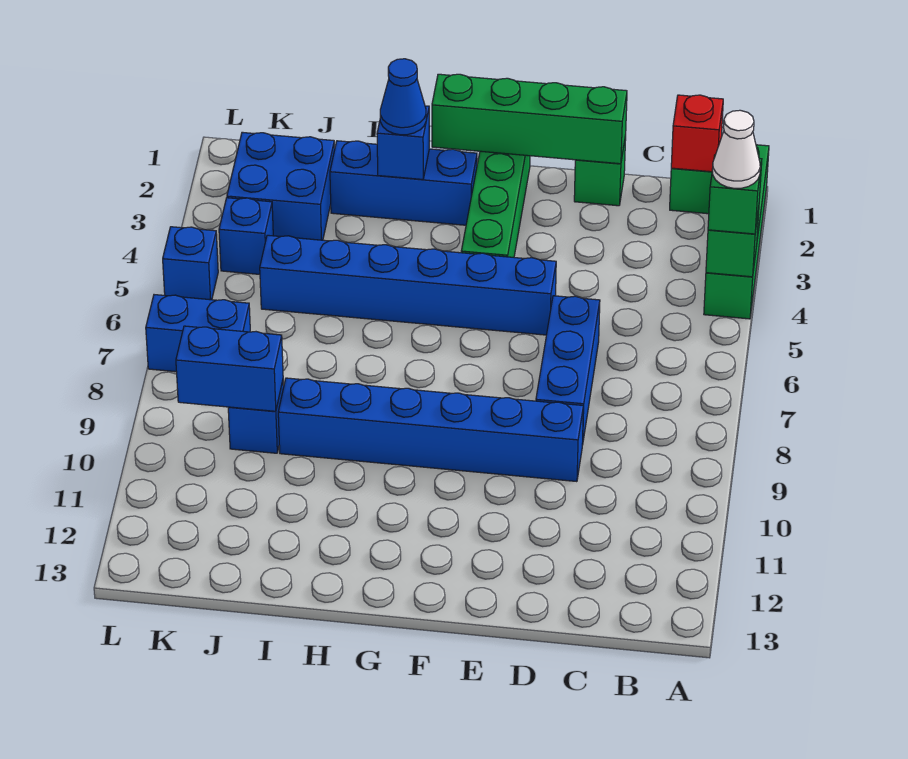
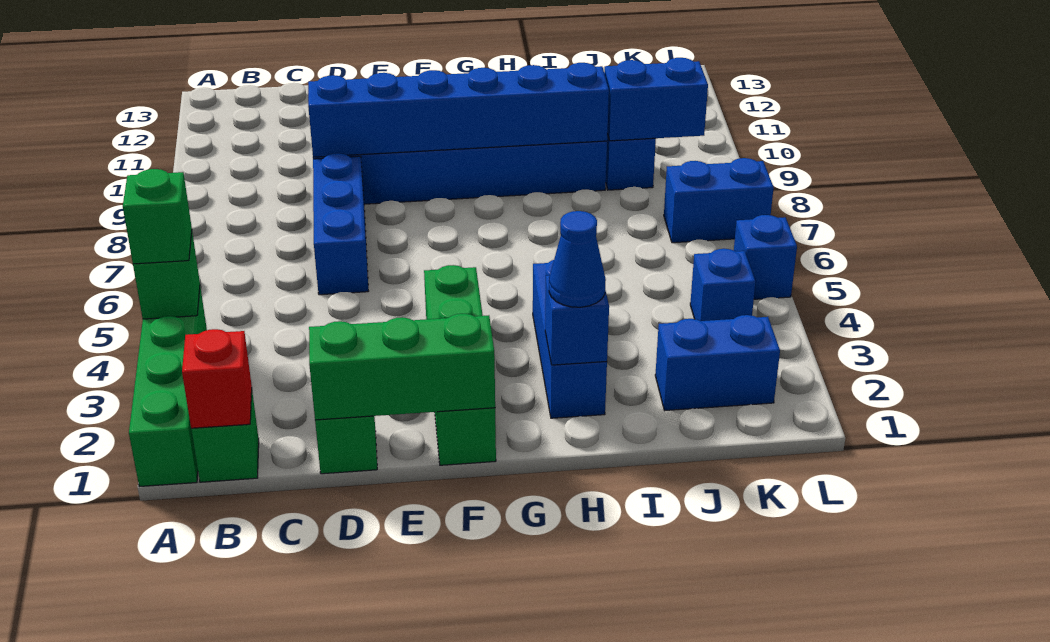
white cone A4 level 4 -> none
green brick D1:G1 level 2 -> green brick D1:F1 level 2
blue brick E5:J5 level 1 -> blue brick D9:I9 level 2
blue brick G2:I2 level 1 -> blue brick H2:H4 level 1
blue brick J2:K3 level 1 -> blue brick J2:K2 level 1

